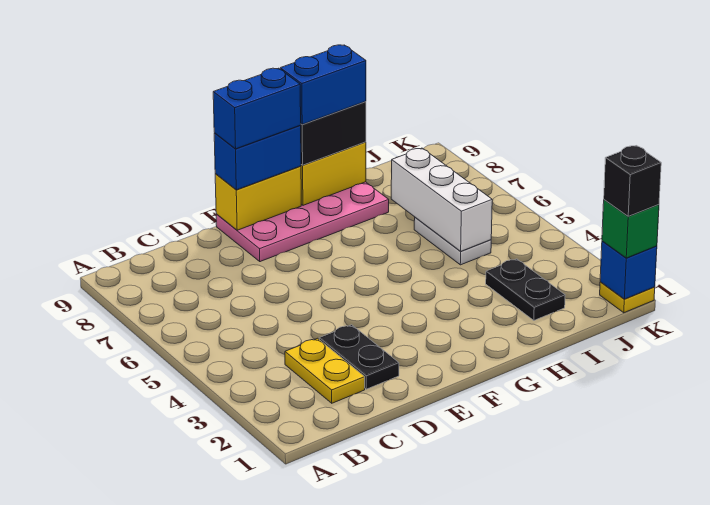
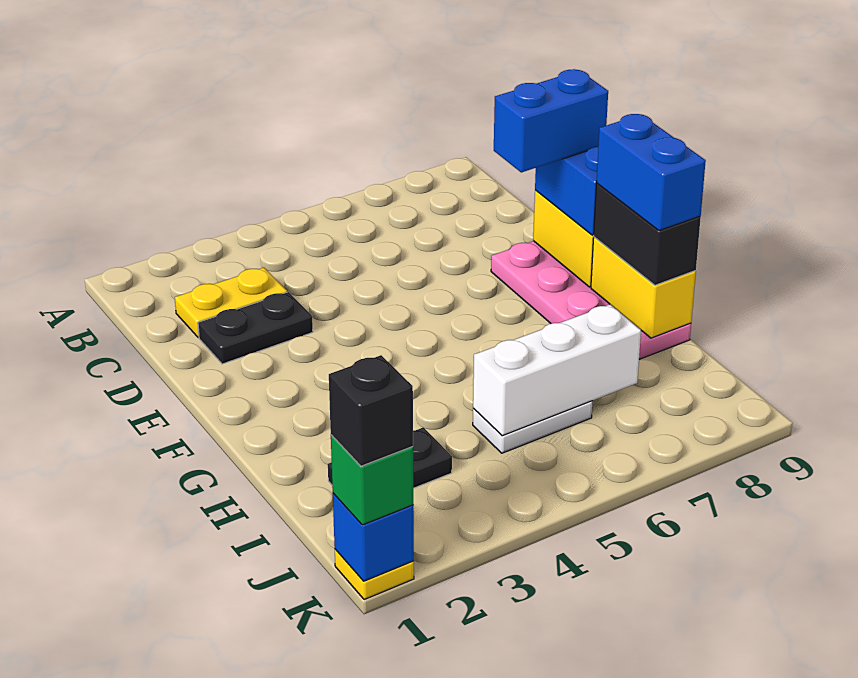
blue brick E9:F9 level 4 -> blue brick E8:E9 level 4

